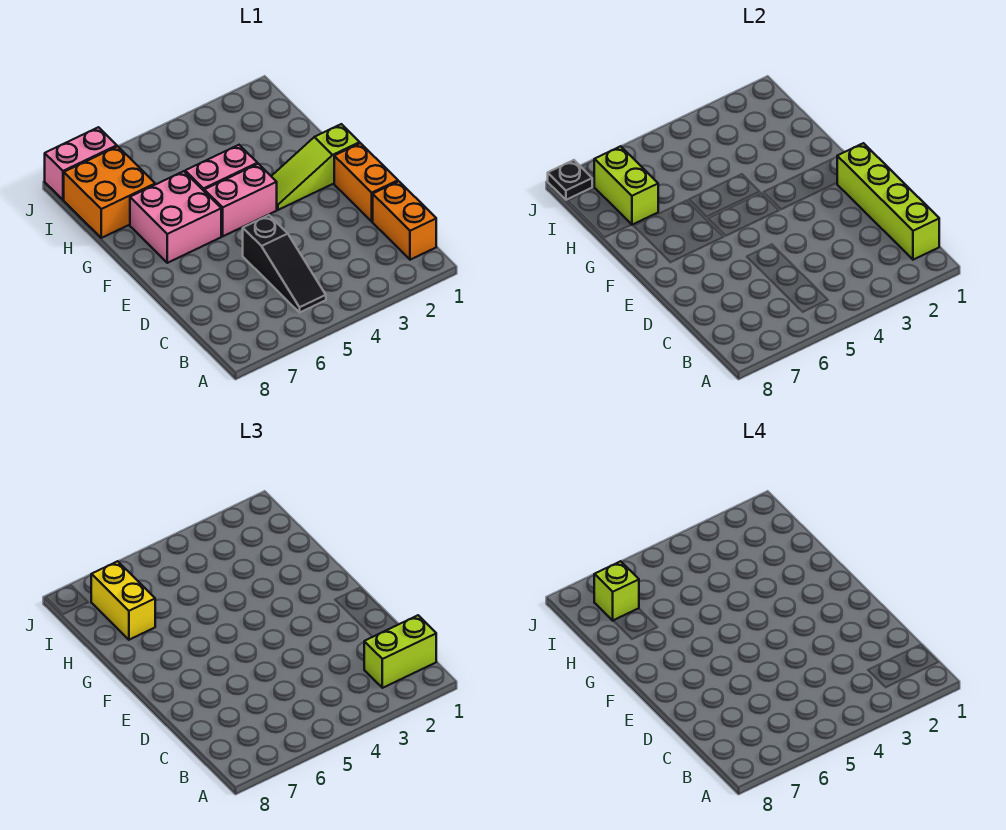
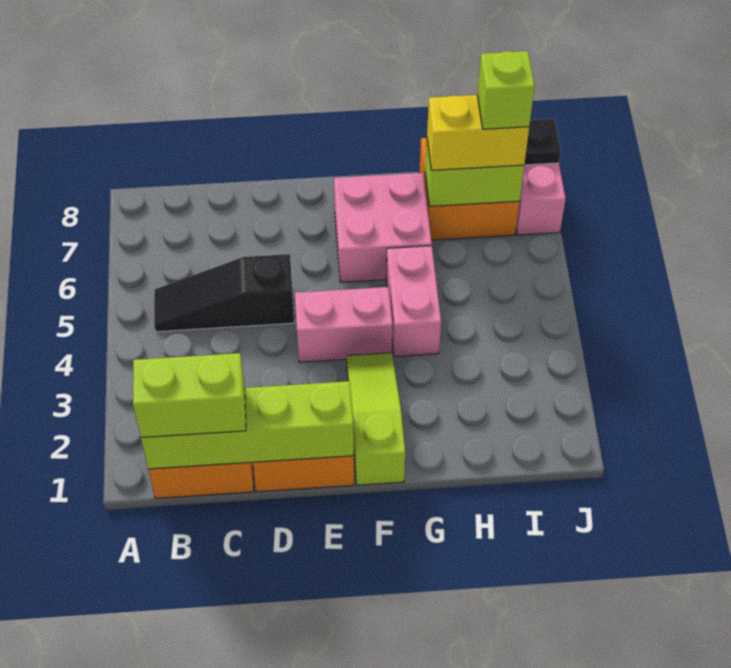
lime brick B1:B2 level 3 -> lime brick B1:C1 level 3
pink brick F4:F5 level 1 -> pink brick E4:F4 level 1

